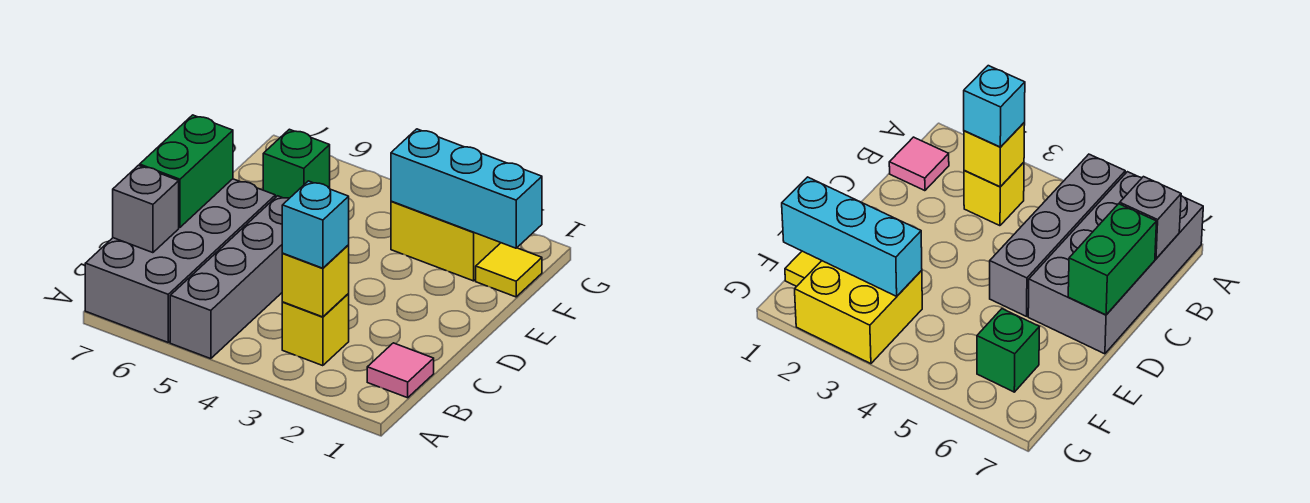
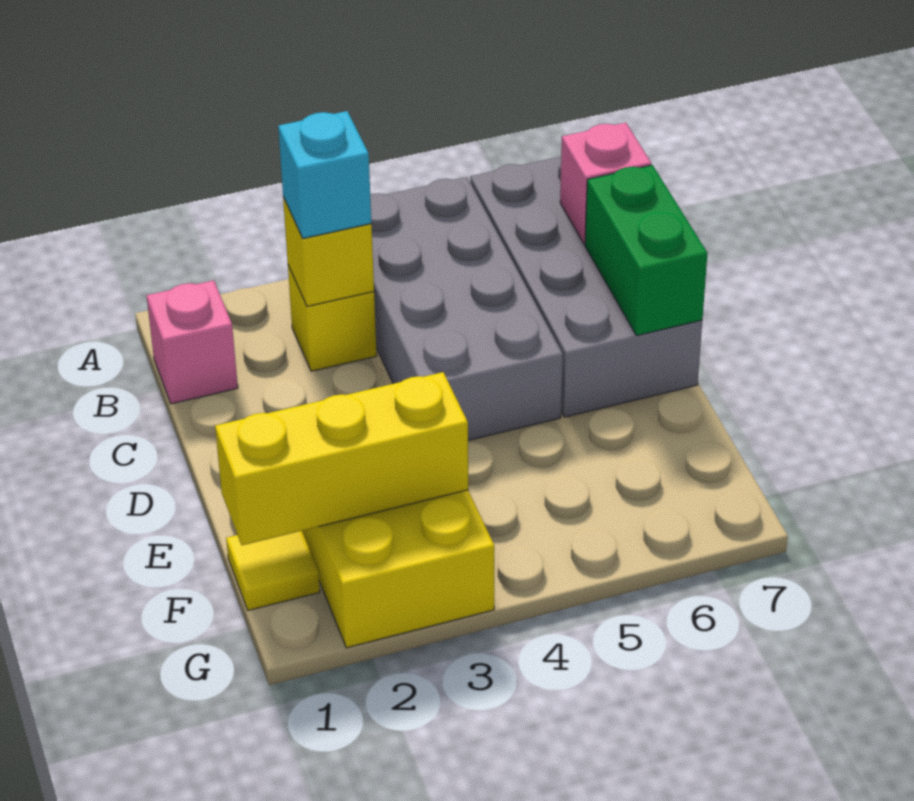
grey brick A5:D5 level 1 -> grey brick A4:D5 level 1
pink tile B1 level 1 -> pink brick B1 level 1
grey brick B7 level 2 -> pink brick B7 level 2
cyan brick F1:F3 level 2 -> yellow brick F1:F3 level 2
green brick F6 level 1 -> none

